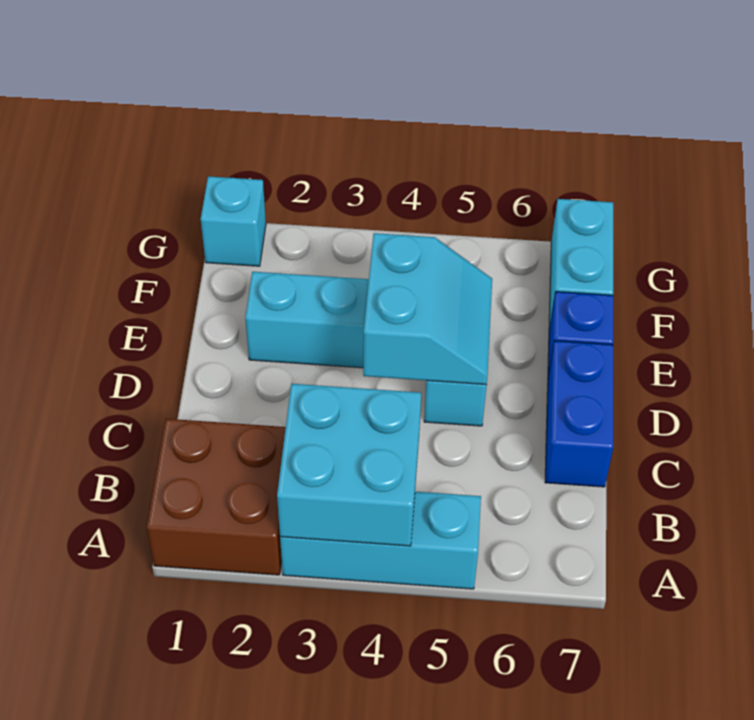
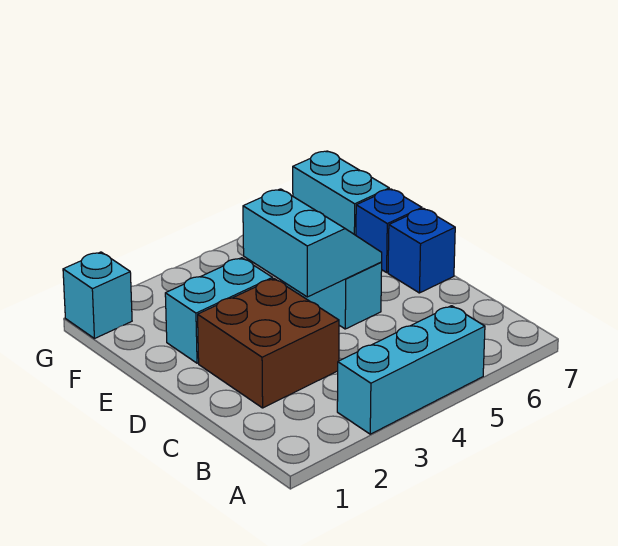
brown brick A1:B2 level 1 -> brown brick C2:D3 level 1
cyan brick A3:B4 level 2 -> none
blue brick C7:D7 level 1 -> blue brick D7 level 1

